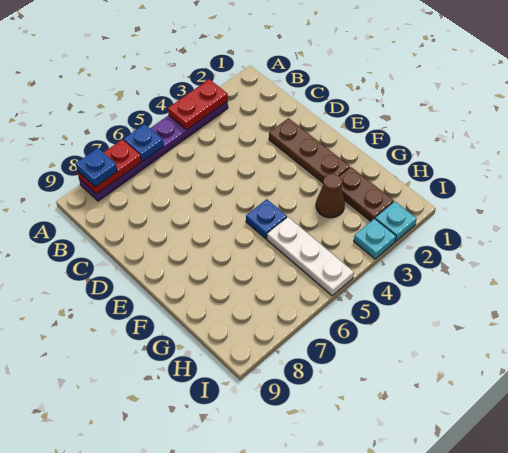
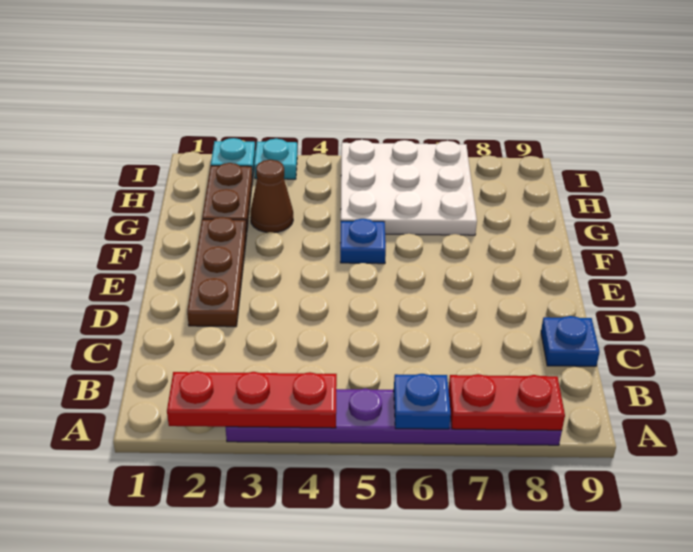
red plate A3:A4 level 2 -> red plate A2:A4 level 2
blue plate A8 level 3 -> blue plate C9 level 1
white plate G5:I5 level 1 -> white plate G5:I7 level 1

